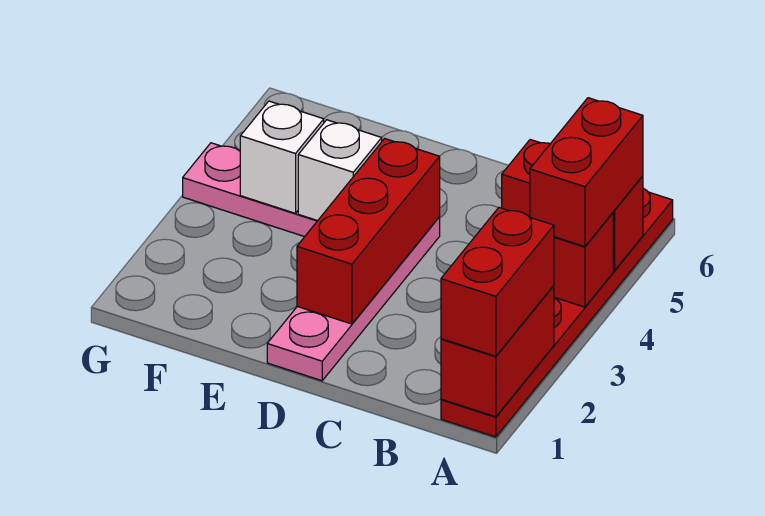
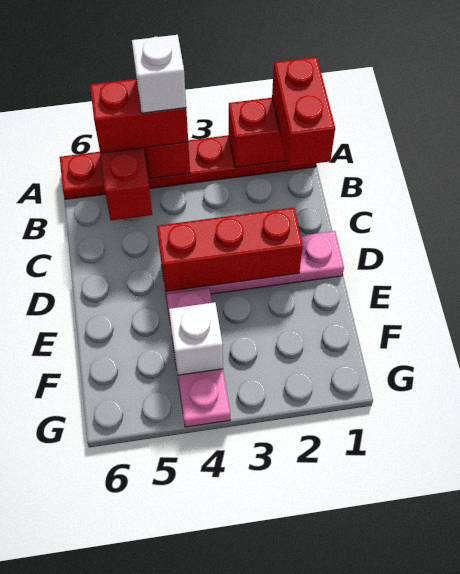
red brick A1:A2 level 3 -> red brick A1:B1 level 3
white brick E4 level 2 -> white brick A4 level 4

